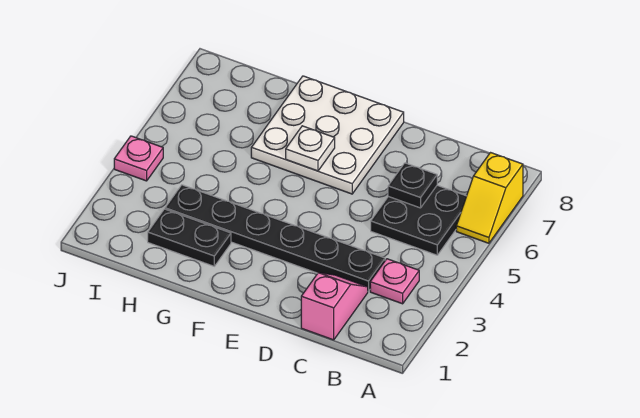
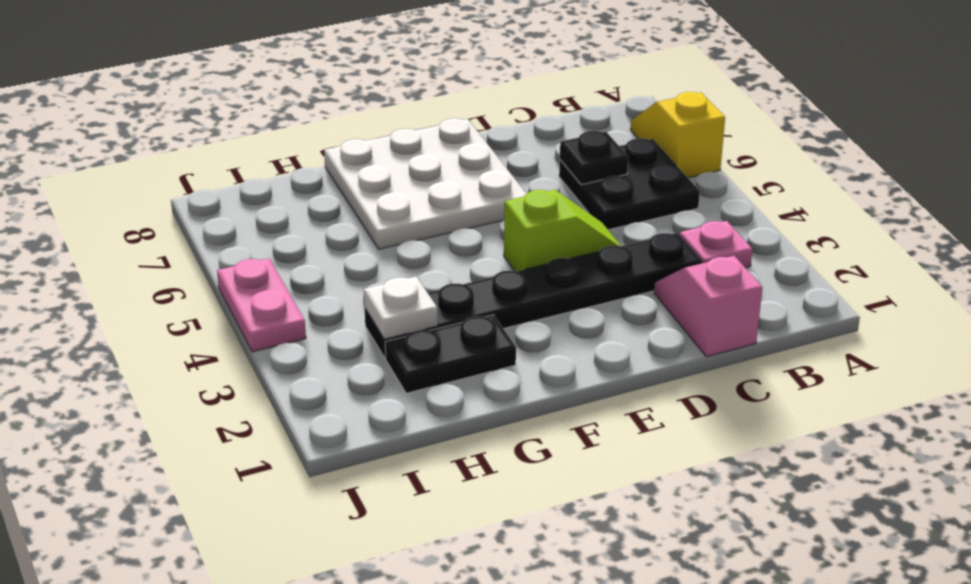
yellow slope A6:A7 level 1 top 7 -> yellow slope A6:A7 level 1 top 6
none -> lime slope D4:E4 level 1 top E
white plate F6 level 2 -> white plate H3 level 2
pink plate J4 level 1 -> pink plate J4:J5 level 1

